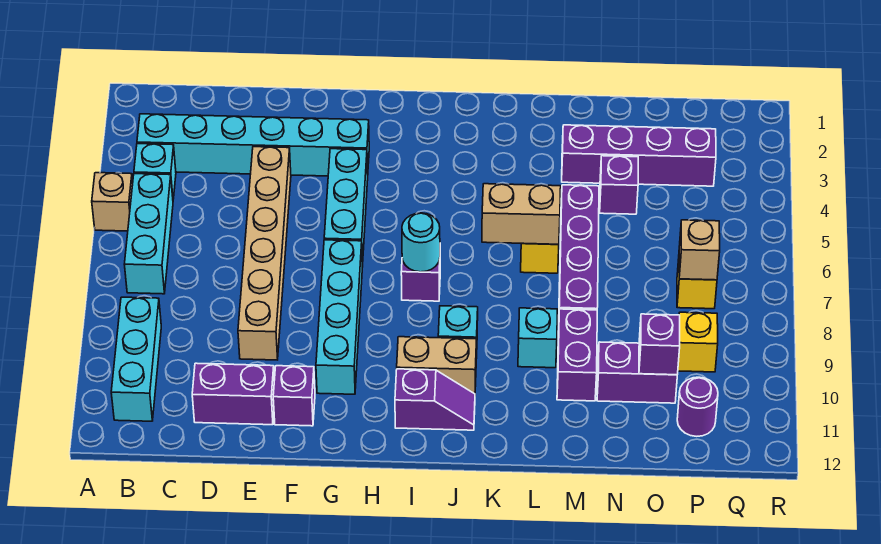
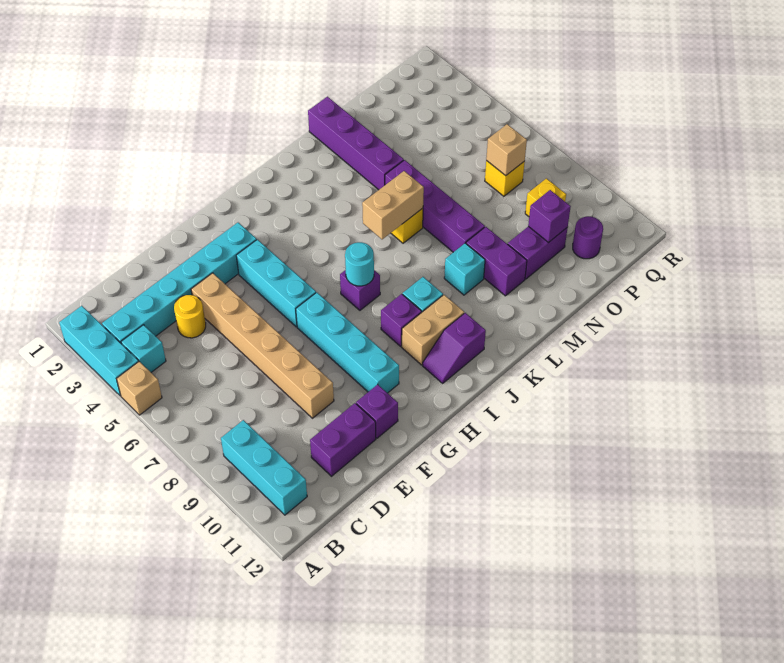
cyan brick B5:B7 level 1 -> cyan brick A2:A4 level 1
none -> yellow round brick D4 level 1
purple slope I11:J11 level 1 top I -> purple slope I11:J11 level 1 top J
purple brick M3:P3 level 1 -> purple brick M1:M4 level 1
purple brick N4 level 1 -> purple brick I9 level 1

